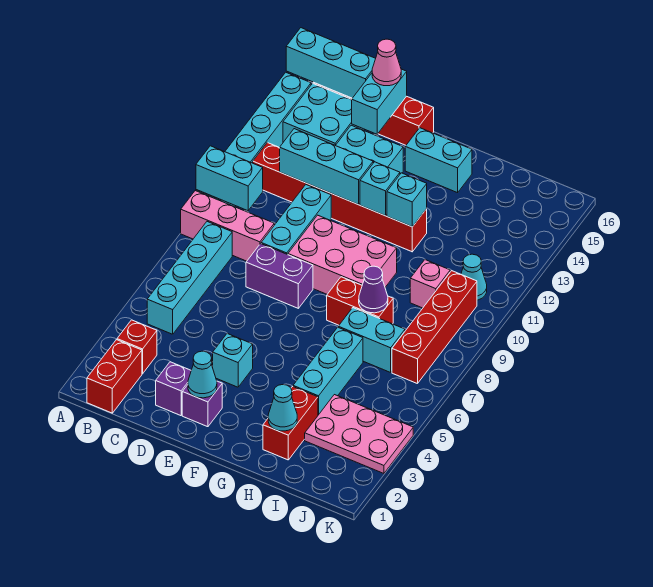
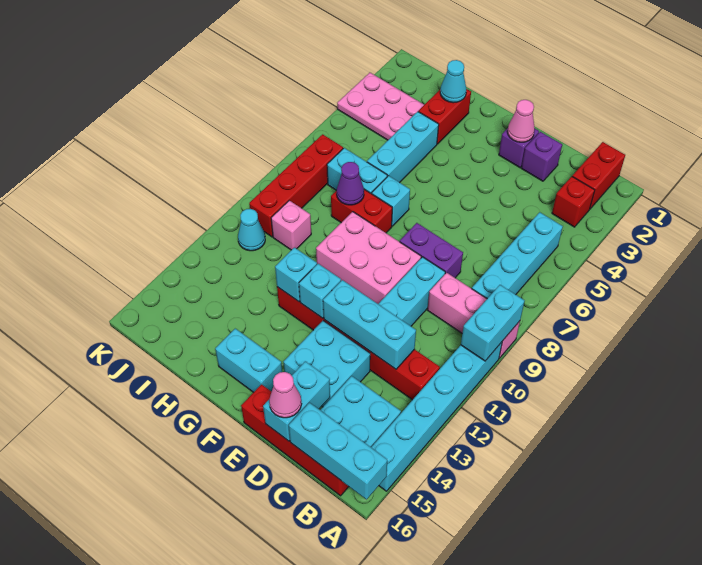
cyan brick A10:B10 level 2 -> cyan brick A9:A10 level 2
cyan cone E2 level 2 -> pink cone E2 level 2
cyan brick E4 level 1 -> cyan brick G7 level 1

